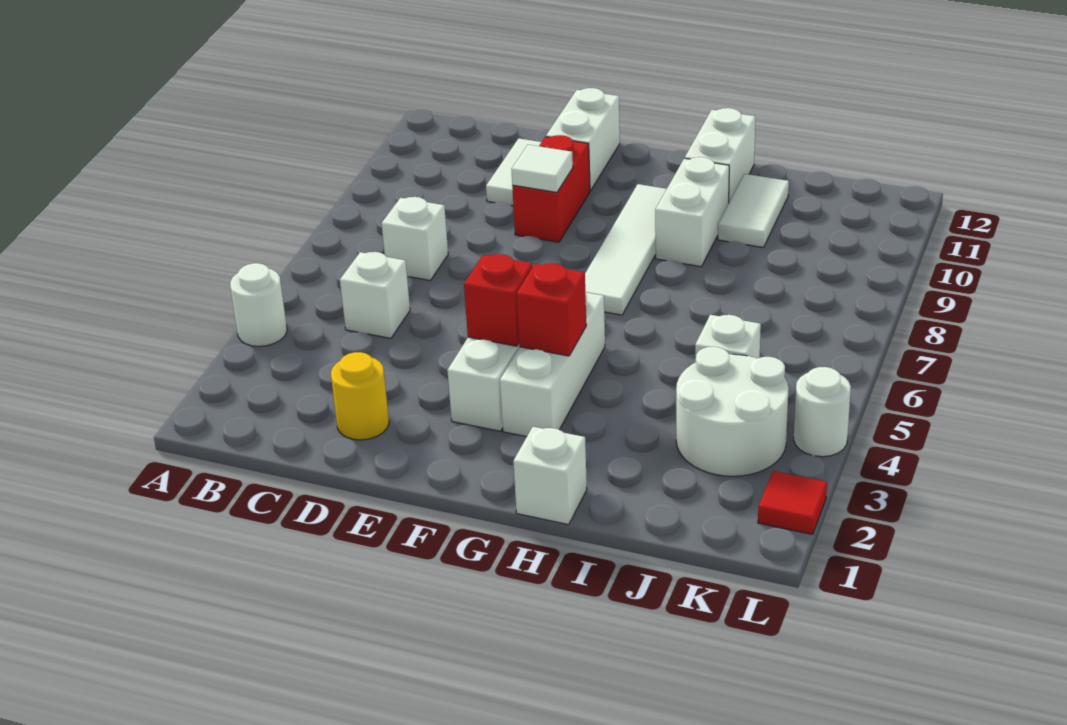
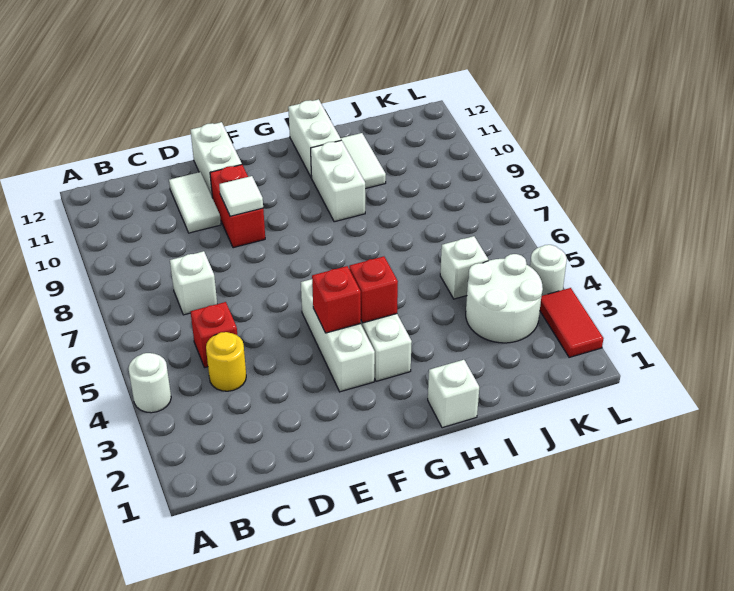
white brick C5 level 1 -> red brick C5 level 1
yellow round brick D2 level 1 -> yellow round brick C4 level 1
white tile G7:G10 level 1 -> none
red tile L2 level 1 -> red tile L2:L3 level 1

